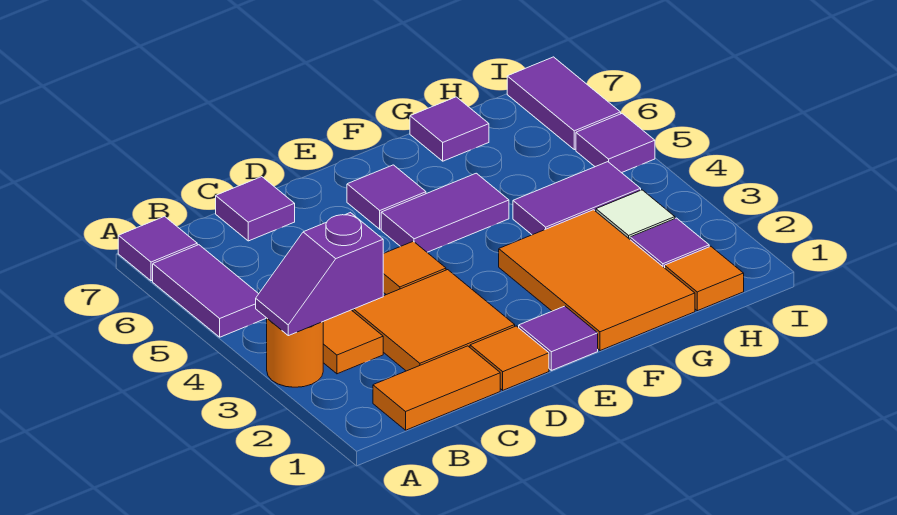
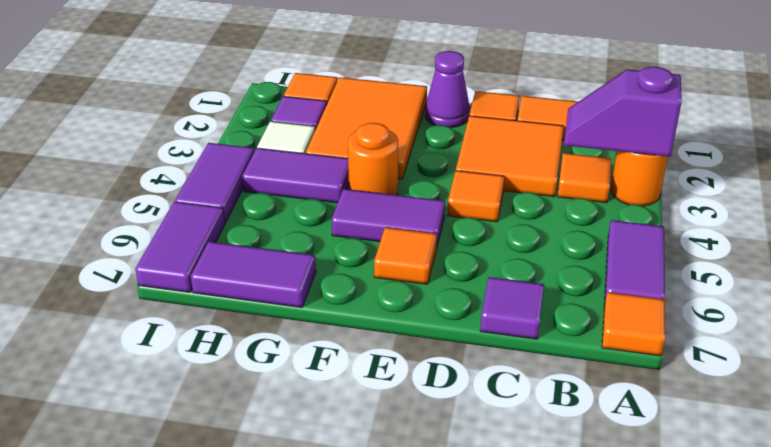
purple slope A3:B3 level 2 top B -> purple slope A3:B3 level 2 top A
purple tile A7 level 1 -> orange tile A7 level 1
purple tile E1 level 1 -> purple cone E1 level 1
purple tile E6 level 1 -> orange tile E6 level 1
none -> orange round brick F4 level 1
purple tile G7 level 1 -> purple tile G7:H7 level 1
purple tile I5 level 1 -> purple tile I4:I5 level 1

